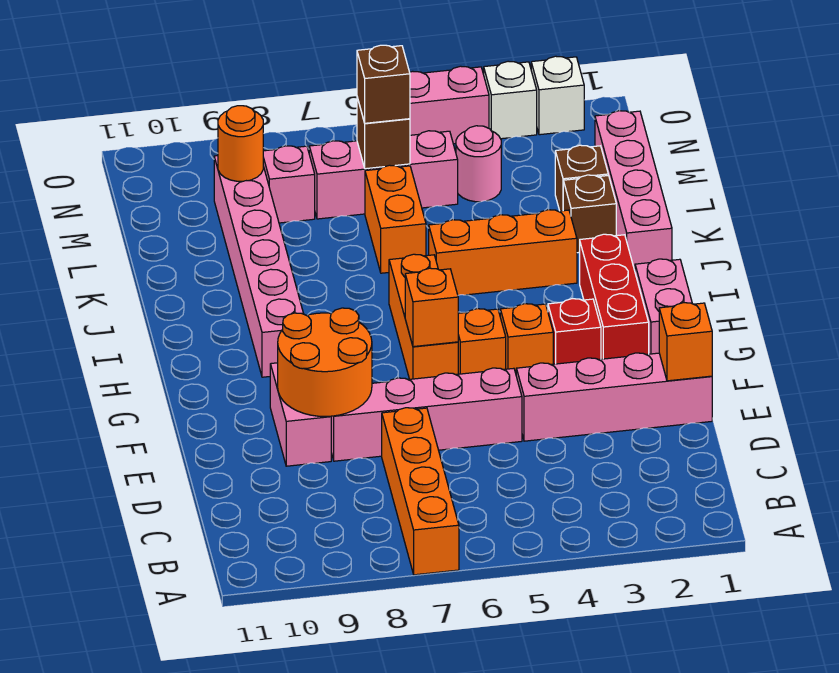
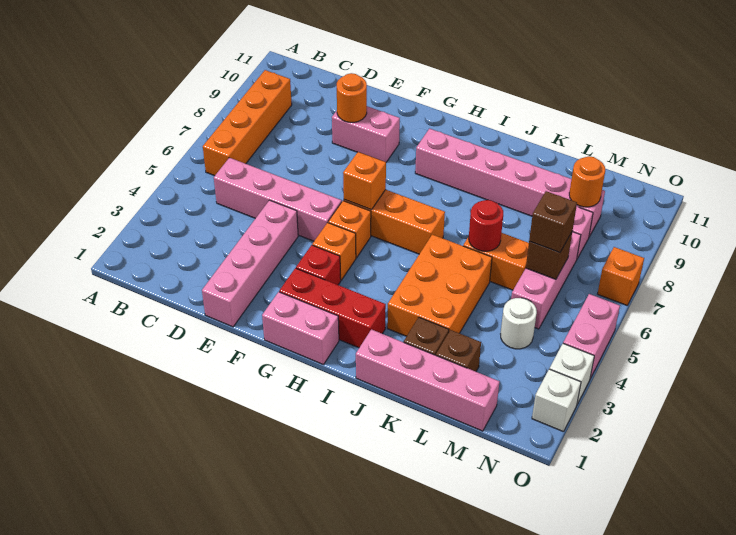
orange brick A7:D7 level 1 -> orange brick B6:B9 level 1
orange brick E1 level 2 -> orange brick O7 level 1
pink brick E5:E8 level 1 -> pink brick C5:F5 level 1
orange round brick E8:F9 level 2 -> orange round brick E9 level 2
orange brick J3:J5 level 1 -> orange brick J3:K5 level 1
none -> red round brick K6 level 2
pink round brick M4 level 1 -> white round brick M4 level 1

